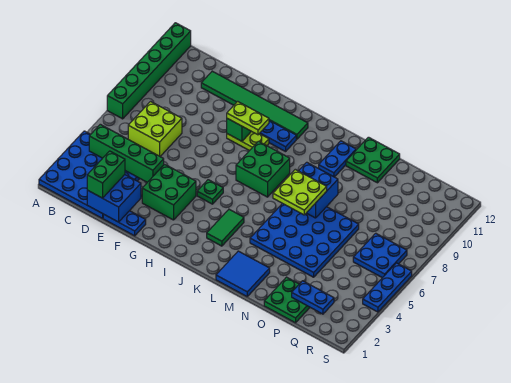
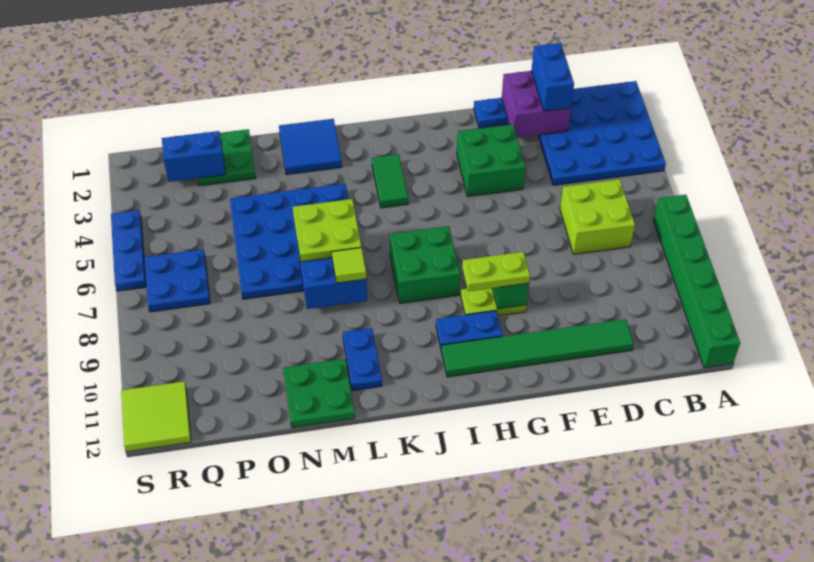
green brick B4:E4 level 2 -> none
blue brick D1:E2 level 2 -> purple brick D1:E2 level 2
green brick D1:D2 level 3 -> blue brick D1:D2 level 3
green plate H5 level 1 -> none
none -> lime tile L8 level 3
blue plate P2:Q2 level 2 -> blue brick P2:Q2 level 2
none -> lime tile R11:S12 level 1

